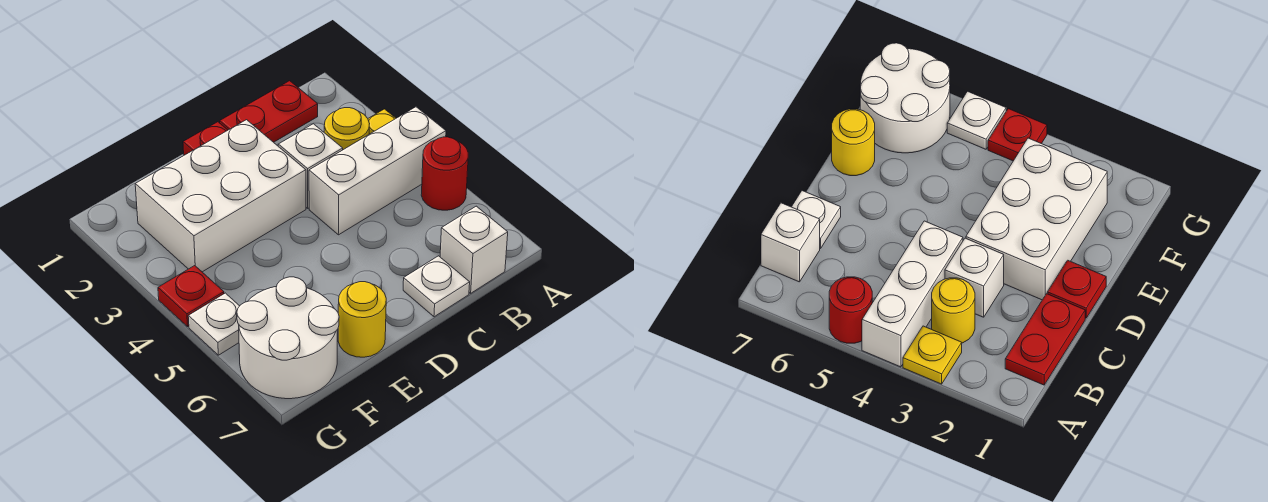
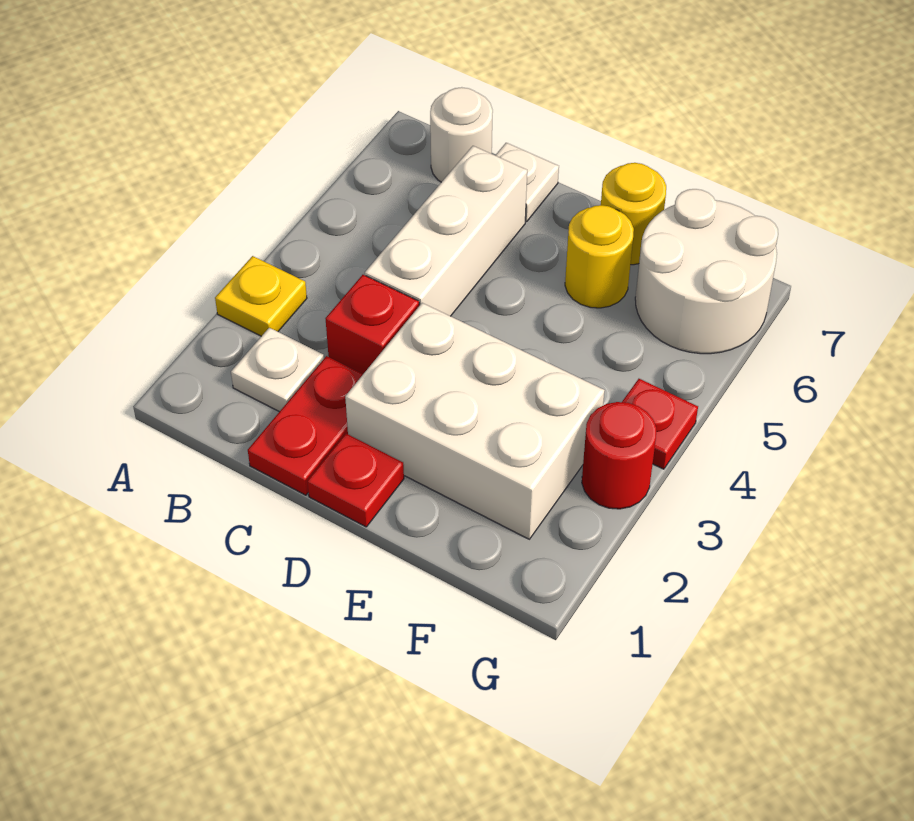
white brick A4:C4 level 1 -> white brick C4:C6 level 1
red round brick A5 level 1 -> red round brick G3 level 1
red plate B1:C1 level 1 -> red plate C1:C2 level 1
yellow round brick B3 level 1 -> yellow round brick E6 level 1
white brick B7 level 1 -> white round brick B7 level 1
white brick C3 level 1 -> red brick C3 level 1
white plate G5 level 1 -> white plate B2 level 1

